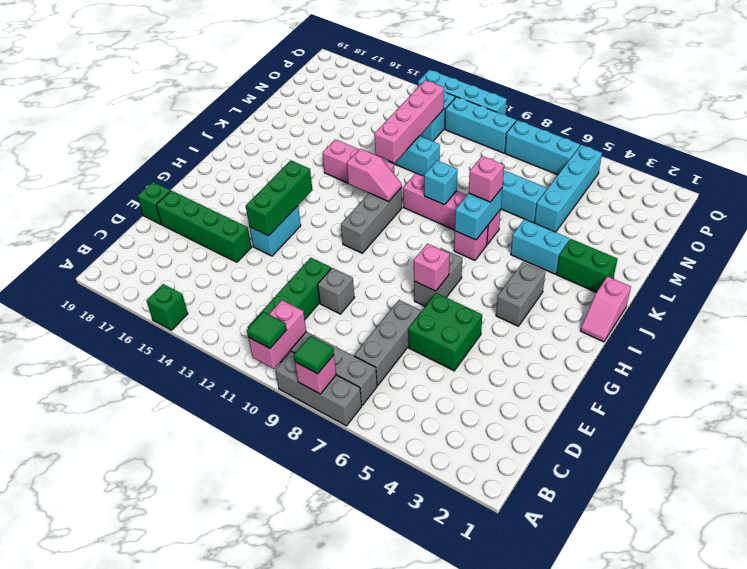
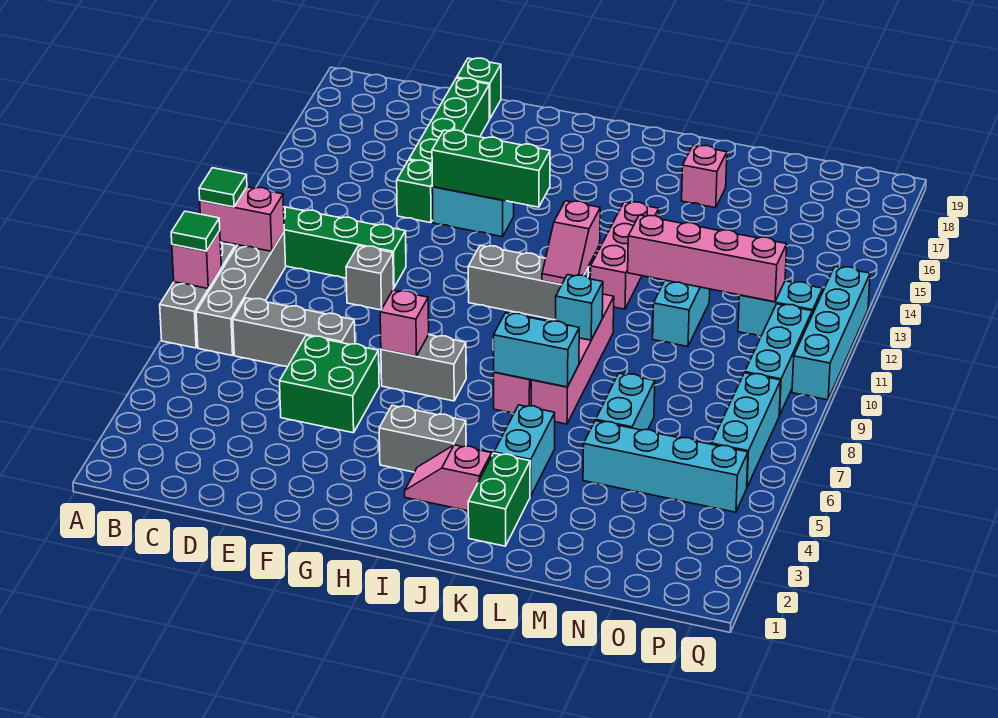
green brick A15 level 1 -> green brick E14 level 1
pink slope I1:J1 level 1 top J -> pink slope I3:J3 level 1 top J
pink brick K7 level 3 -> pink brick L17 level 1

